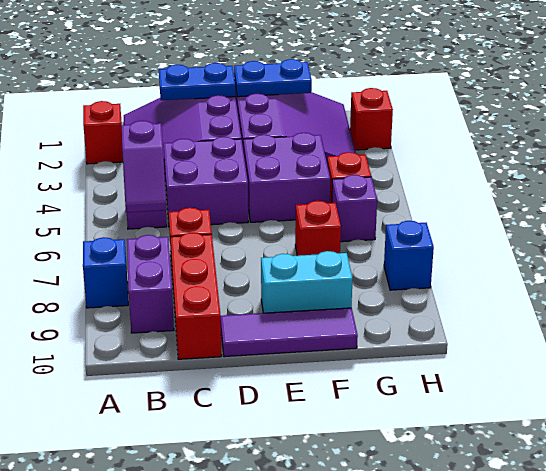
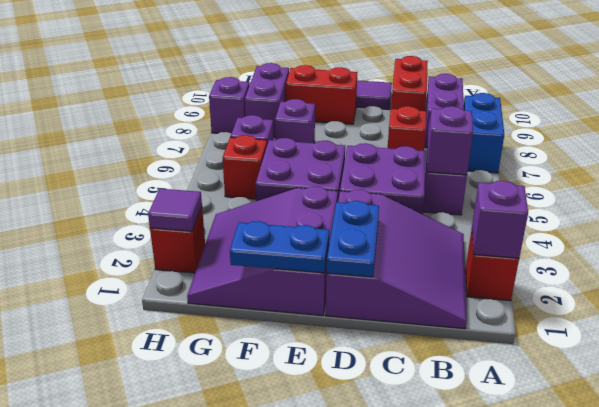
none -> purple brick A2 level 2
blue brick A8 level 1 -> blue brick A7:A8 level 1
blue plate C1:D1 level 2 -> blue plate D1:D2 level 2
red brick C8:C10 level 1 -> red brick C9:C10 level 1
cyan brick E9:F9 level 1 -> red brick E9:F9 level 1
red brick F7 level 1 -> purple brick F7 level 1
none -> purple brick G8:G9 level 1
none -> purple tile H2 level 2
blue brick H8 level 1 -> purple brick H8 level 1

